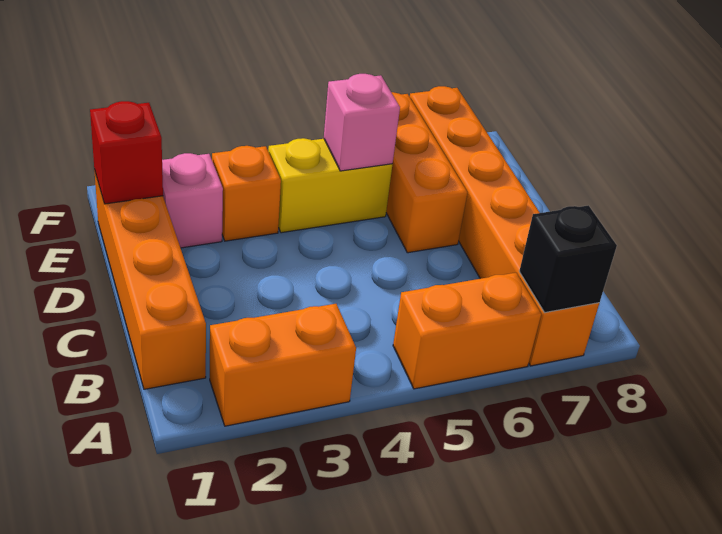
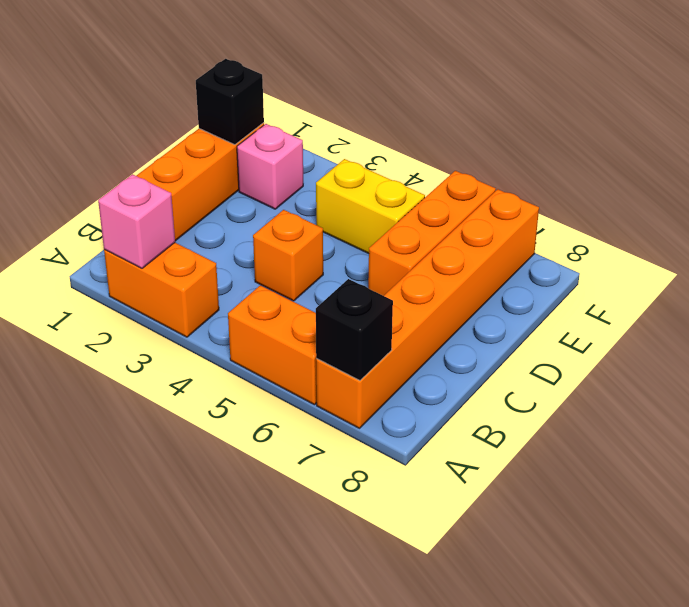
red brick E1 level 2 -> black brick E1 level 2
orange brick E3 level 1 -> orange brick C4 level 1
pink brick E5 level 2 -> pink brick A2 level 2

